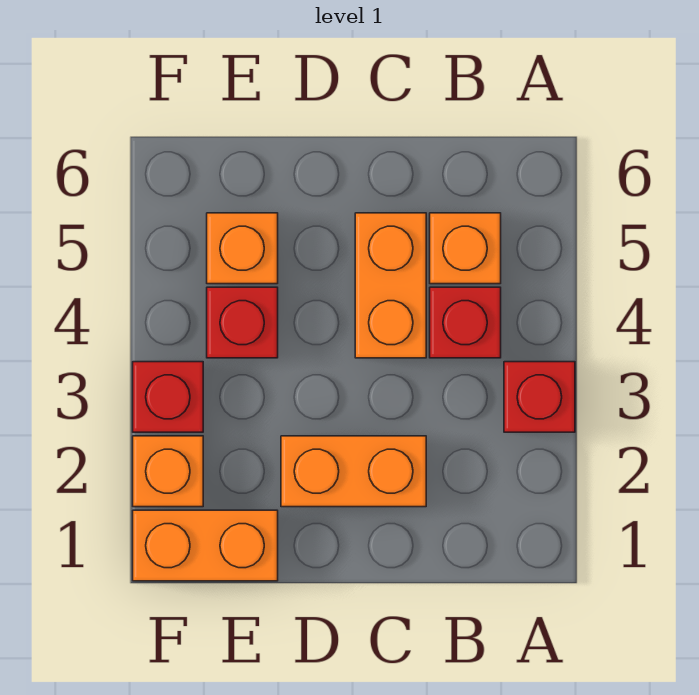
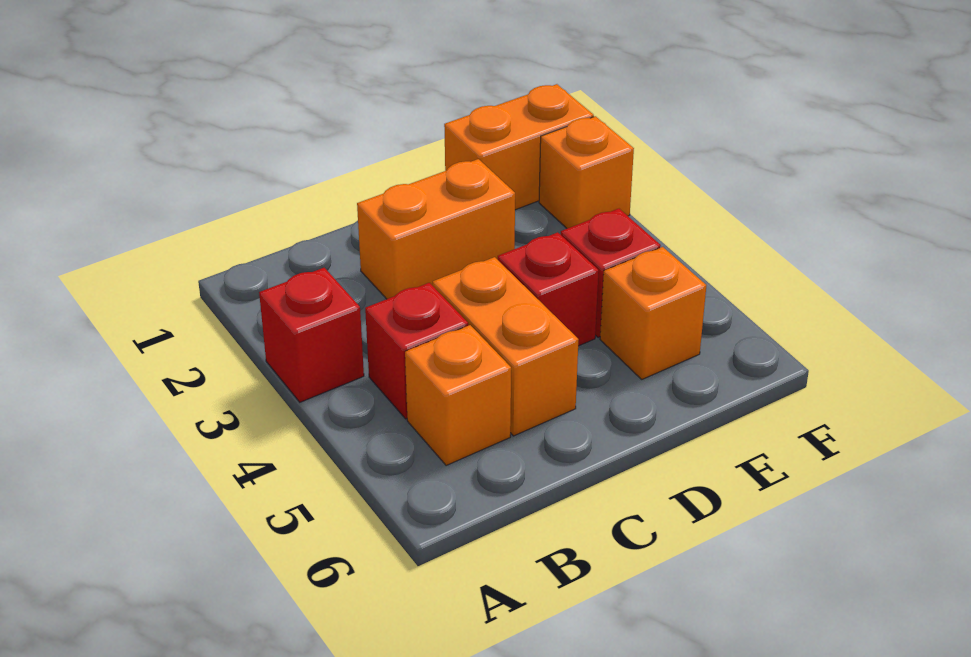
red brick F3 level 1 -> red brick D4 level 1

